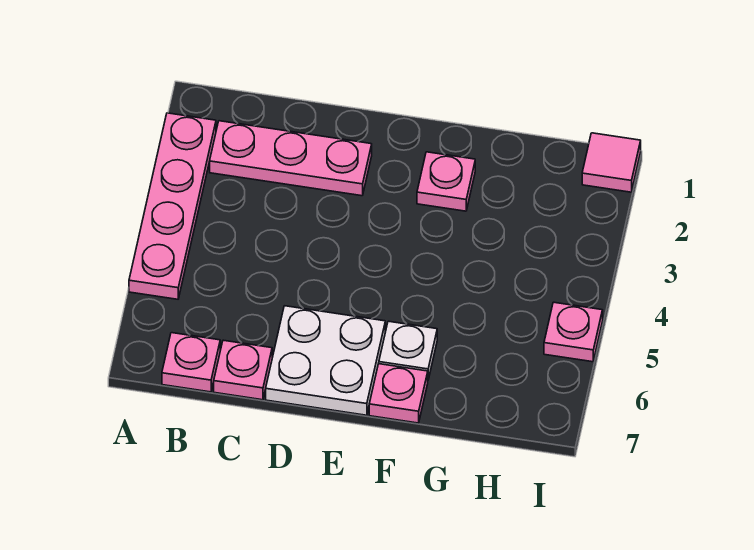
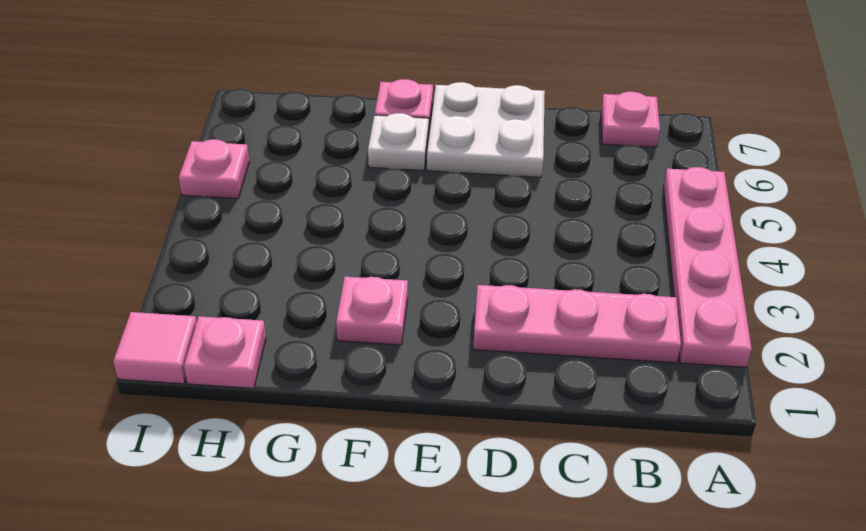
pink plate C7 level 1 -> pink plate H1 level 1

